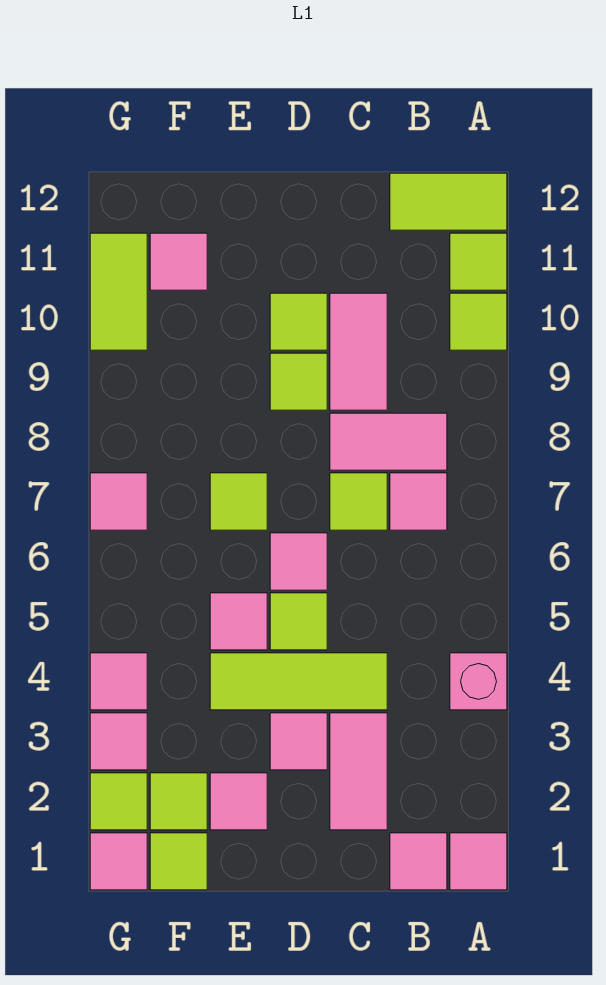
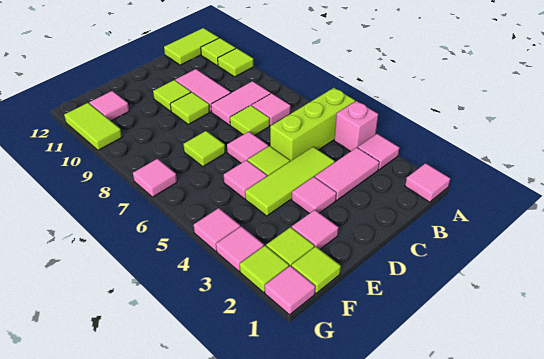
none -> lime brick A5:C5 level 1
pink tile B1 level 1 -> pink tile A3 level 1
pink tile C2:C3 level 1 -> pink tile B3:C3 level 1

